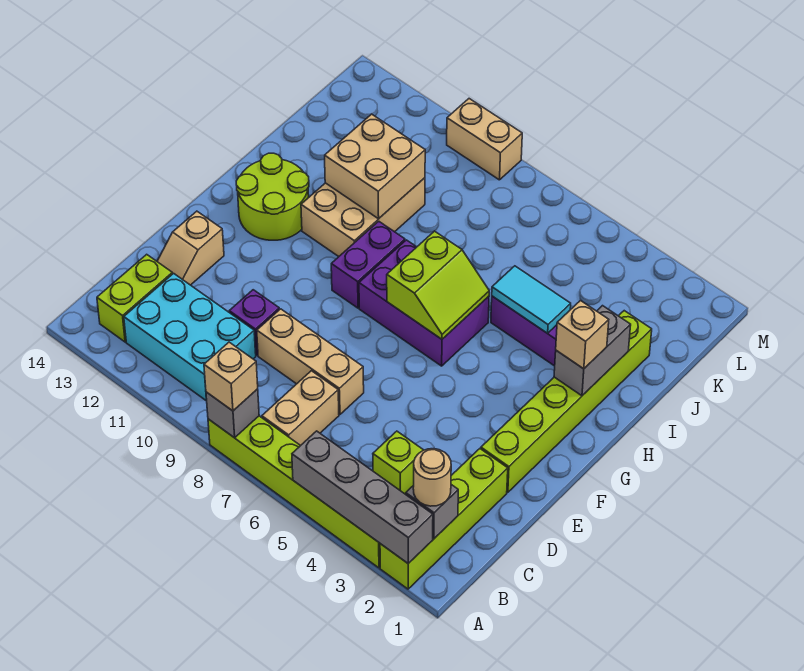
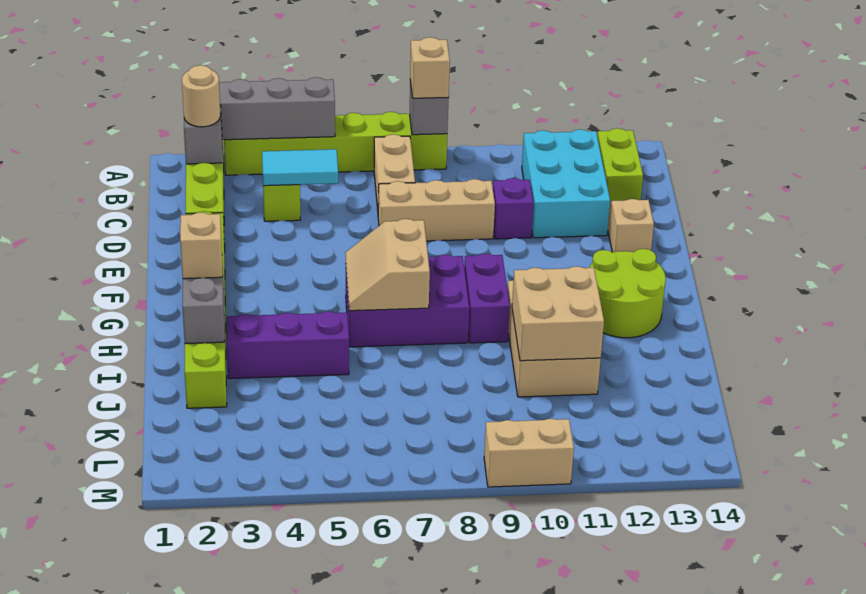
cyan brick B10:C12 level 1 -> cyan brick B11:D12 level 1
lime slope G6:H7 level 2 top 7 -> tan slope G6:H7 level 2 top 7
cyan tile I4:I5 level 2 -> cyan tile C4:C5 level 2

